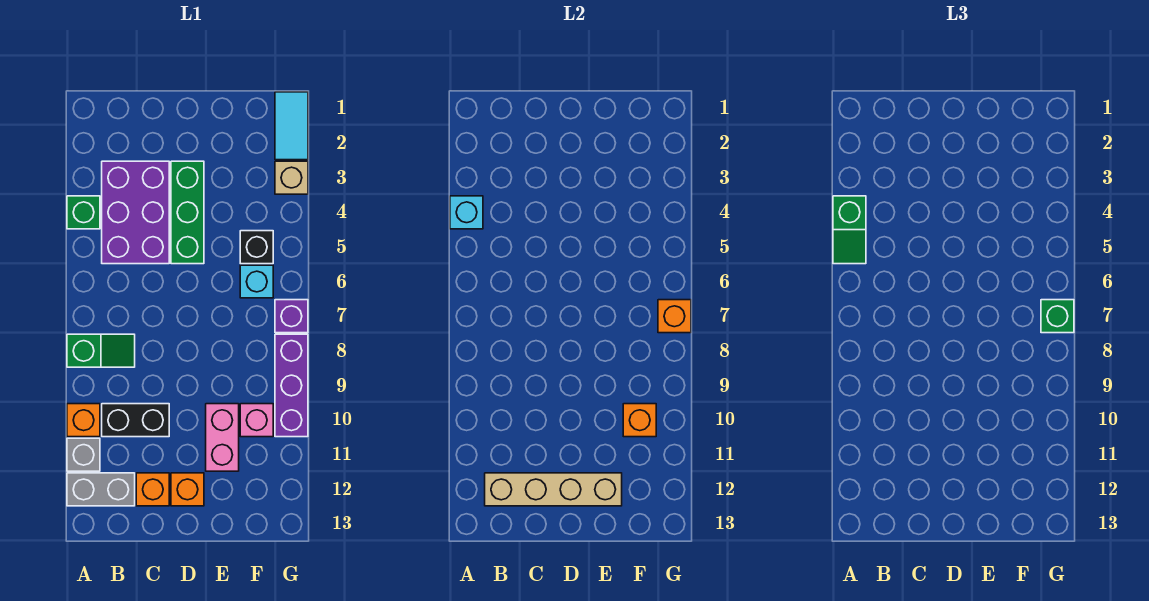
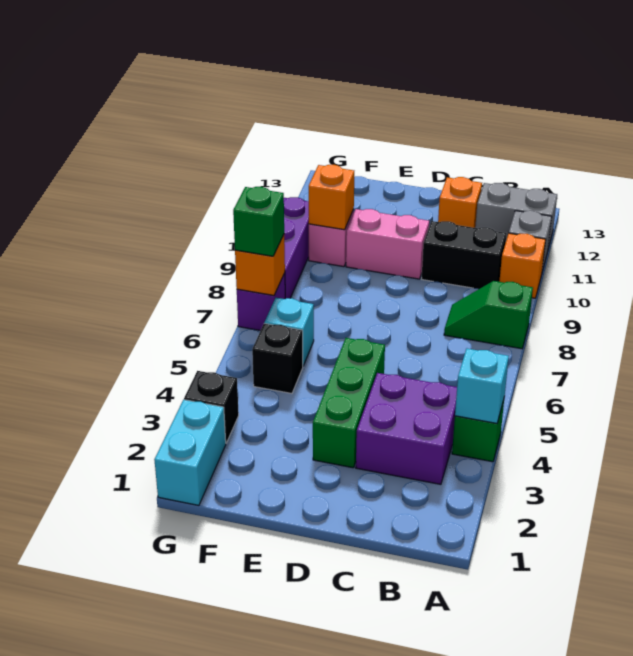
green slope A4:A5 level 3 top 4 -> none
purple brick B3:C5 level 1 -> purple brick B3:C4 level 1
tan brick B12:E12 level 2 -> none
orange brick D12 level 1 -> none
pink brick E10:E11 level 1 -> pink brick D10:E10 level 1
cyan tile G1:G2 level 1 -> cyan brick G1:G2 level 1
tan brick G3 level 1 -> black brick G3 level 1

